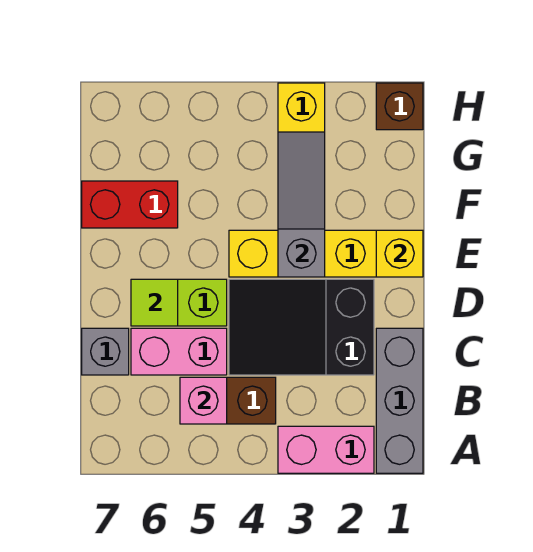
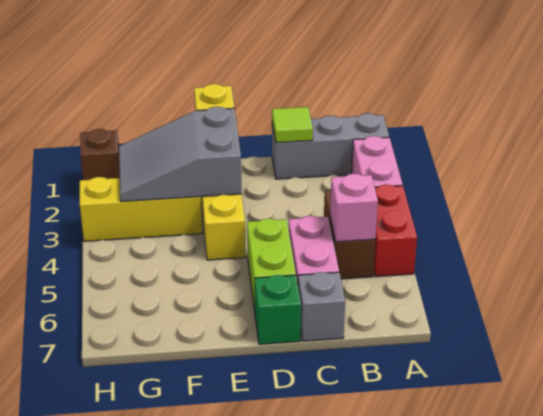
black slope C2:D4 level 1 top 2 -> none
lime tile D6 level 2 -> lime tile C1 level 2
none -> green brick D7 level 1
grey slope E3:G3 level 2 top E -> grey slope E2:G3 level 2 top E
red brick F6:F7 level 1 -> red brick A4:A5 level 1

